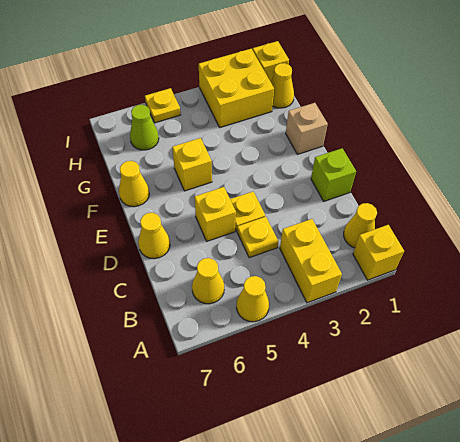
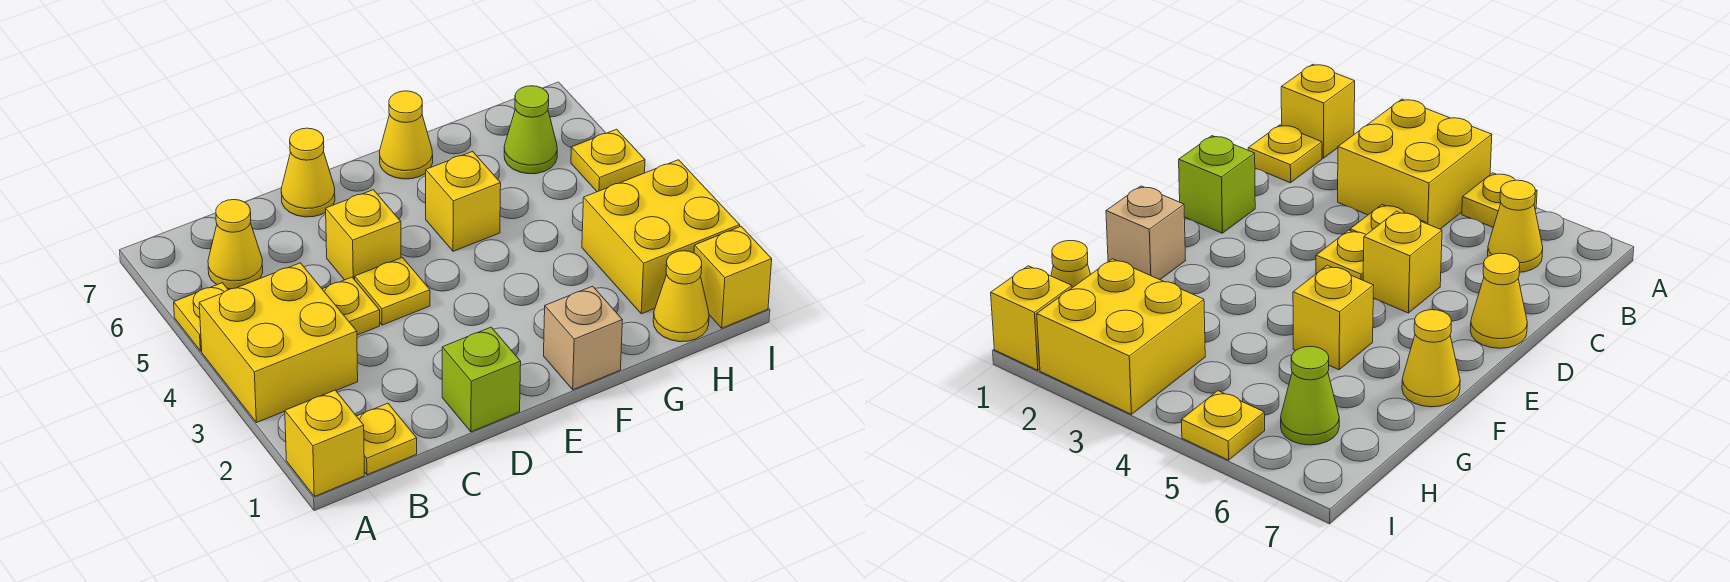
yellow brick A3:B3 level 1 -> yellow brick A3:B4 level 1
yellow cone A5 level 1 -> yellow plate A5 level 1
yellow cone B1 level 1 -> yellow plate B1 level 1

